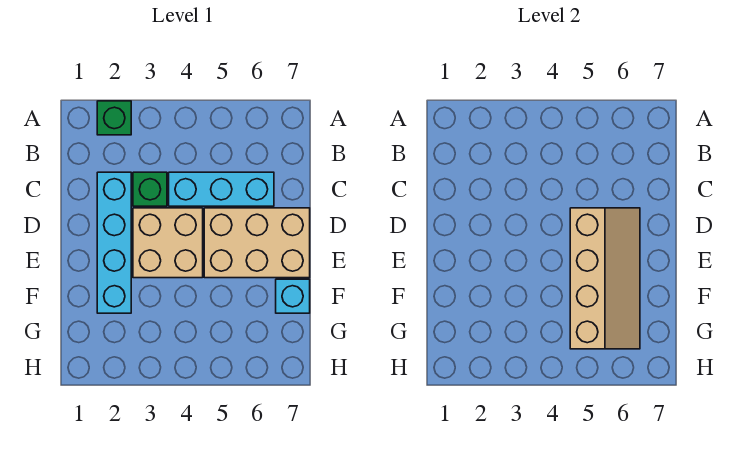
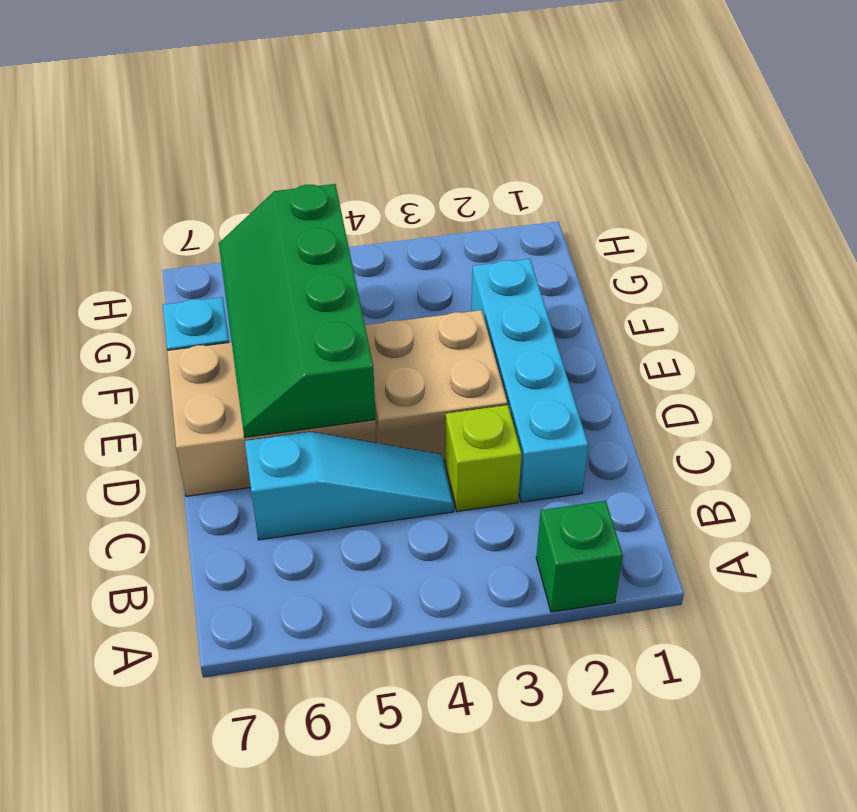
green brick C3 level 1 -> lime brick C3 level 1
cyan brick C4:C6 level 1 -> cyan slope C4:C6 level 1 top 6
tan slope D5:G6 level 2 top 5 -> green slope D5:G6 level 2 top 5

